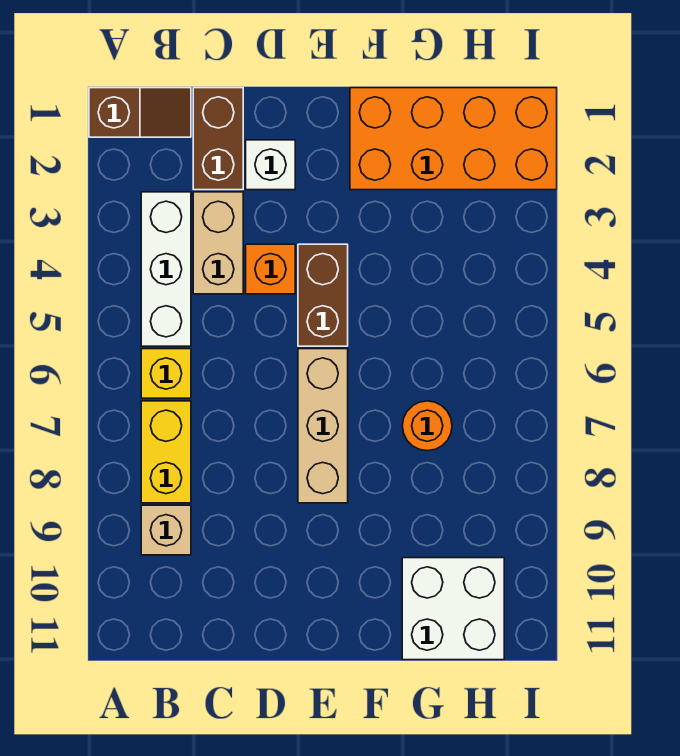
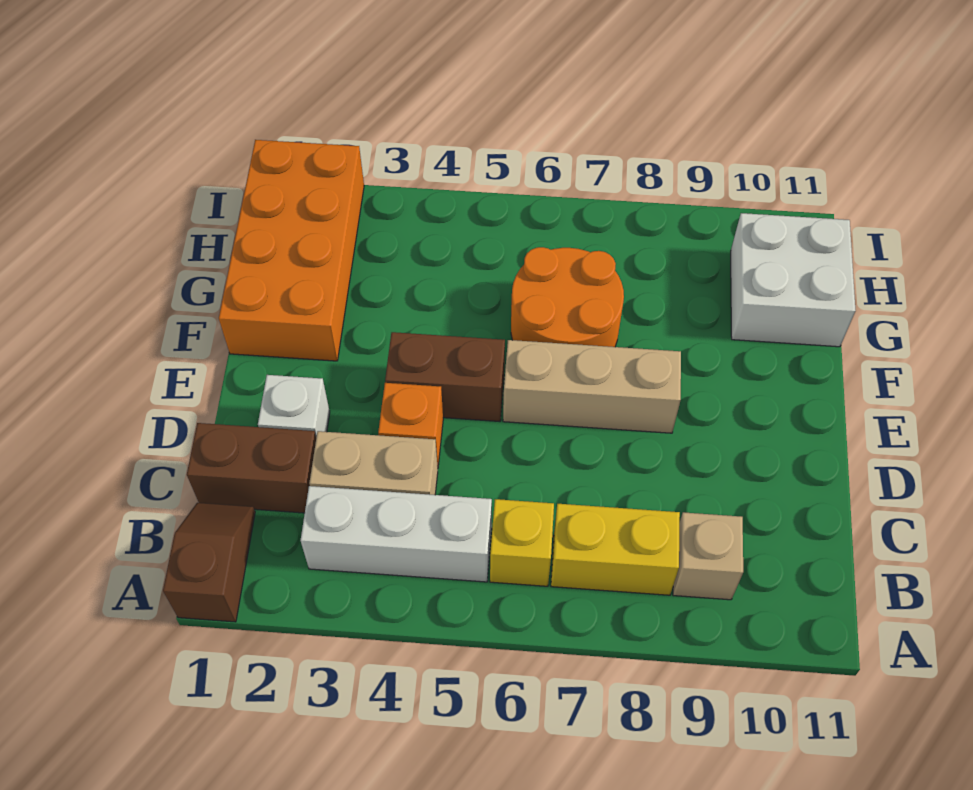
orange round brick G7 level 1 -> orange round brick F6:G7 level 1

